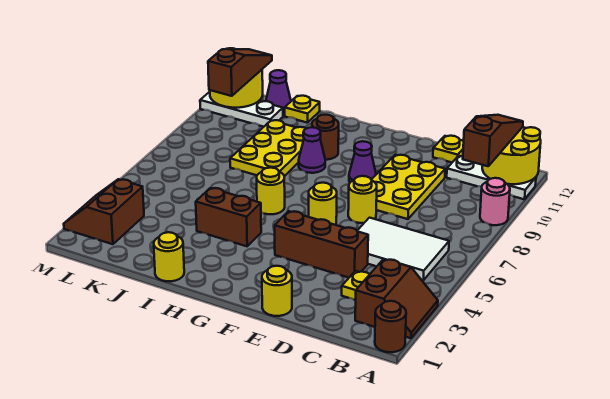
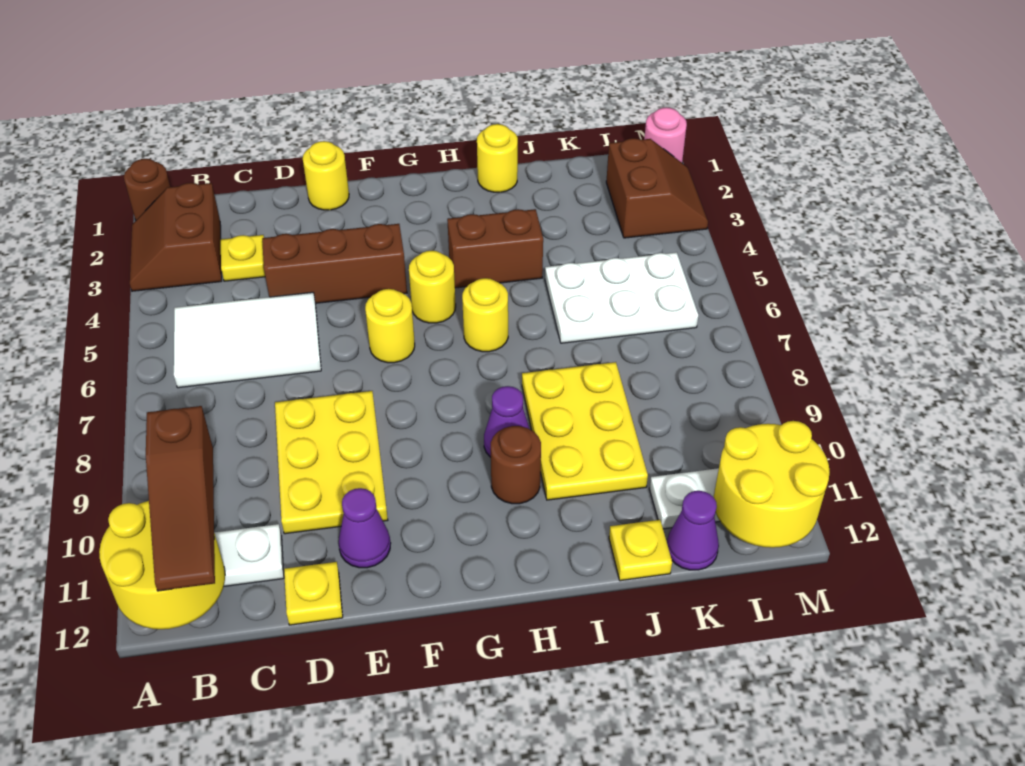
pink round brick A9 level 1 -> pink round brick M1 level 1
yellow round brick E7 level 1 -> yellow round brick G5 level 1
purple cone F9 level 1 -> purple cone E11 level 1
none -> white plate J5:L6 level 1
brown slope L10:L12 level 3 top 10 -> none

